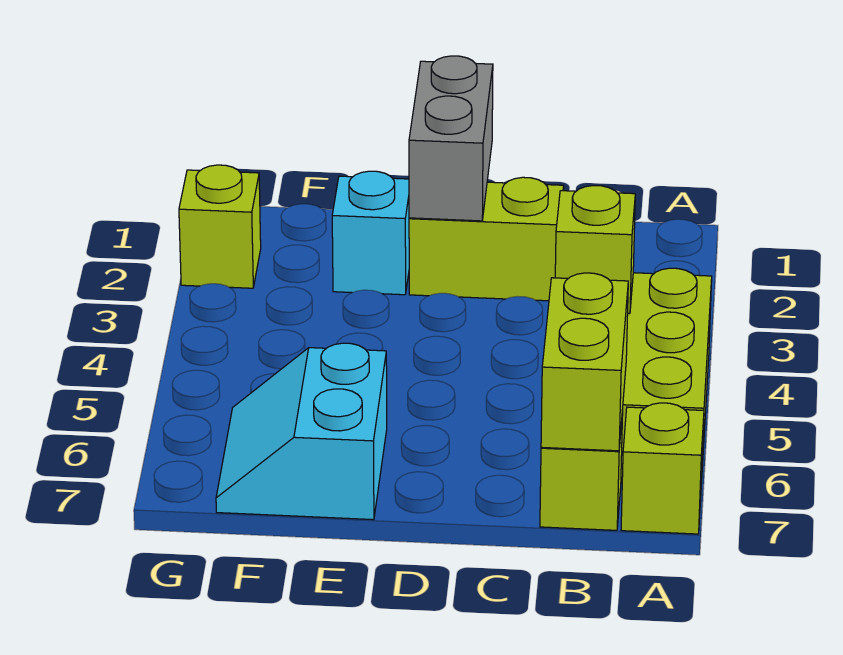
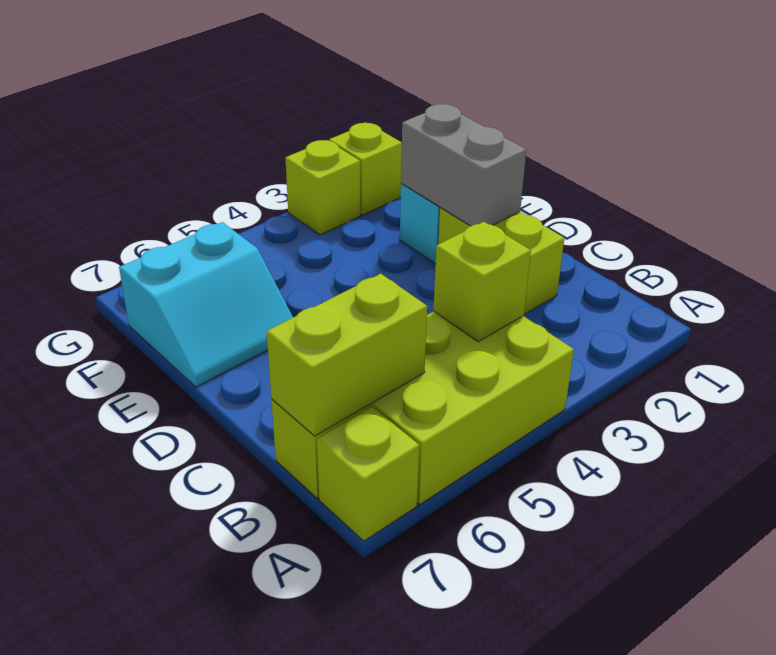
grey brick D1:D2 level 2 -> grey brick D2:E2 level 2
cyan slope E6:F7 level 1 top E -> cyan slope E6:F7 level 1 top F
none -> lime brick G3 level 1

